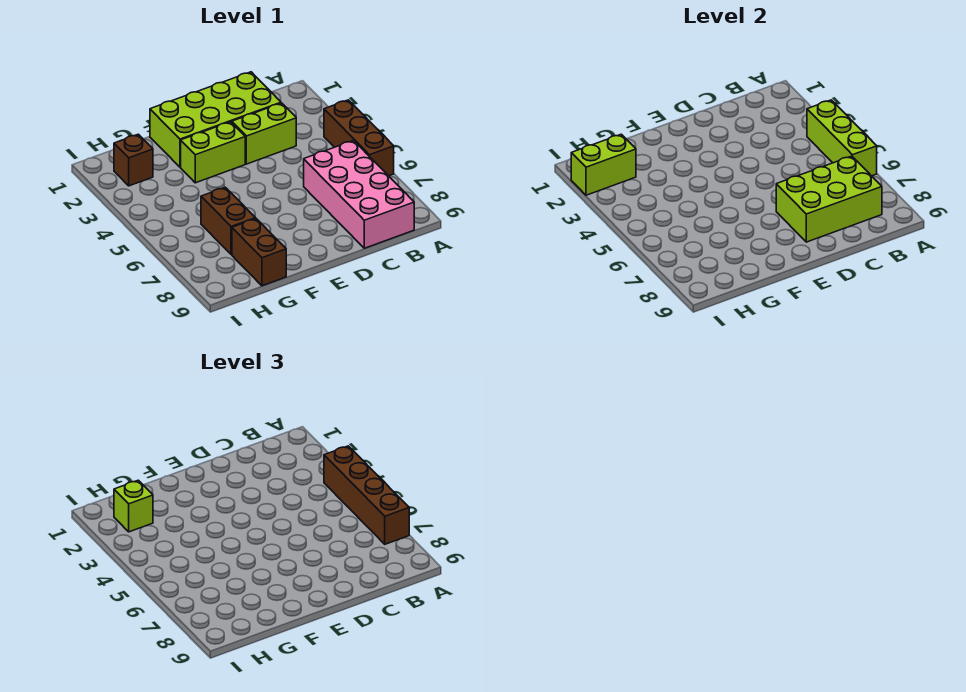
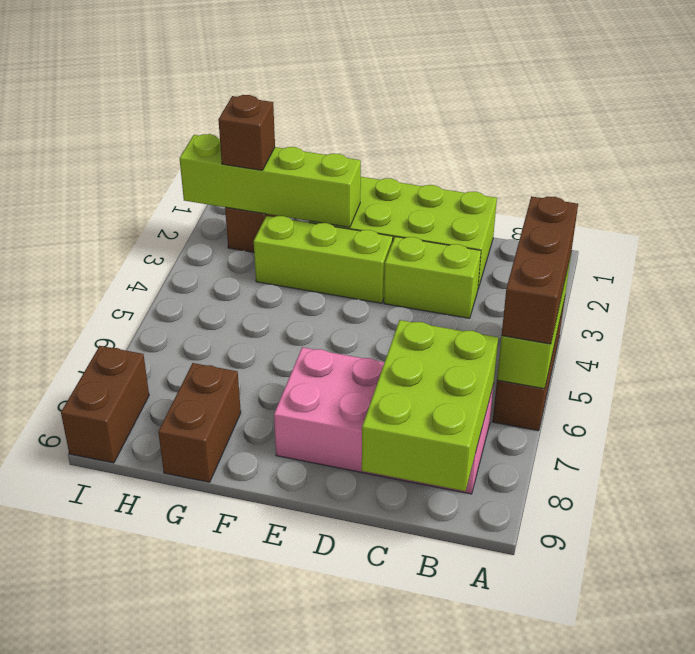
brown brick A4:A7 level 3 -> brown brick A4:A6 level 3
pink brick B6:C9 level 1 -> pink brick B7:E8 level 1
lime brick B7:D8 level 2 -> lime brick B7:C9 level 2
lime brick E3:F3 level 1 -> lime brick E3:G3 level 1
brown brick G6:G7 level 1 -> brown brick I8:I9 level 1
lime brick H2:I2 level 2 -> lime brick F2:I2 level 2
lime brick H2 level 3 -> brown brick H2 level 3

